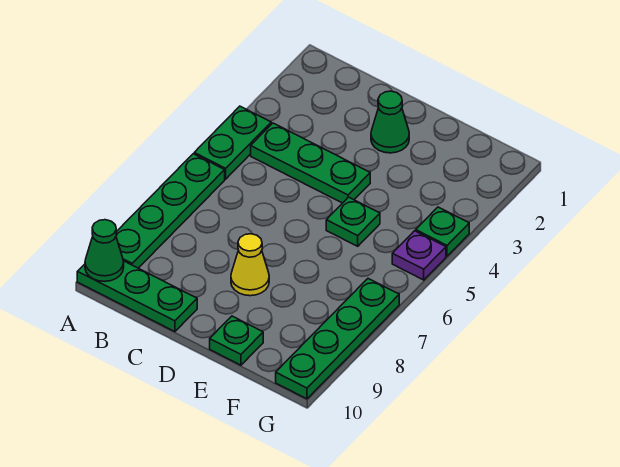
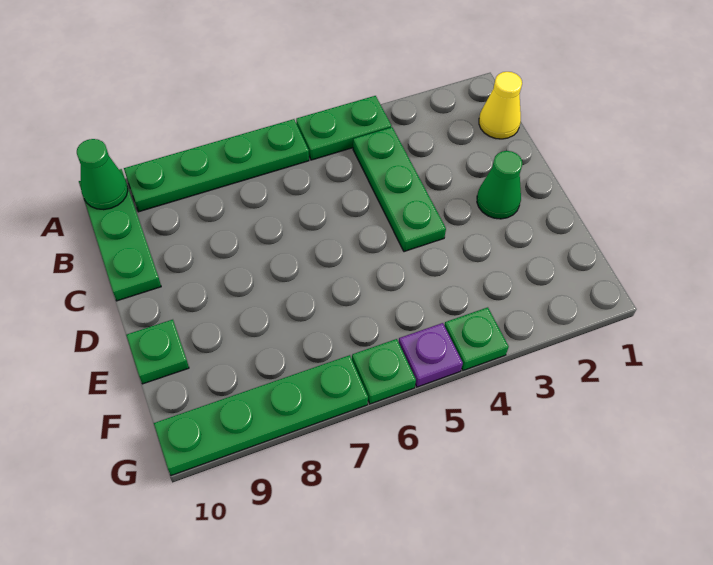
yellow cone D8 level 1 -> yellow cone B1 level 1
green plate E5 level 1 -> green plate G6 level 1

